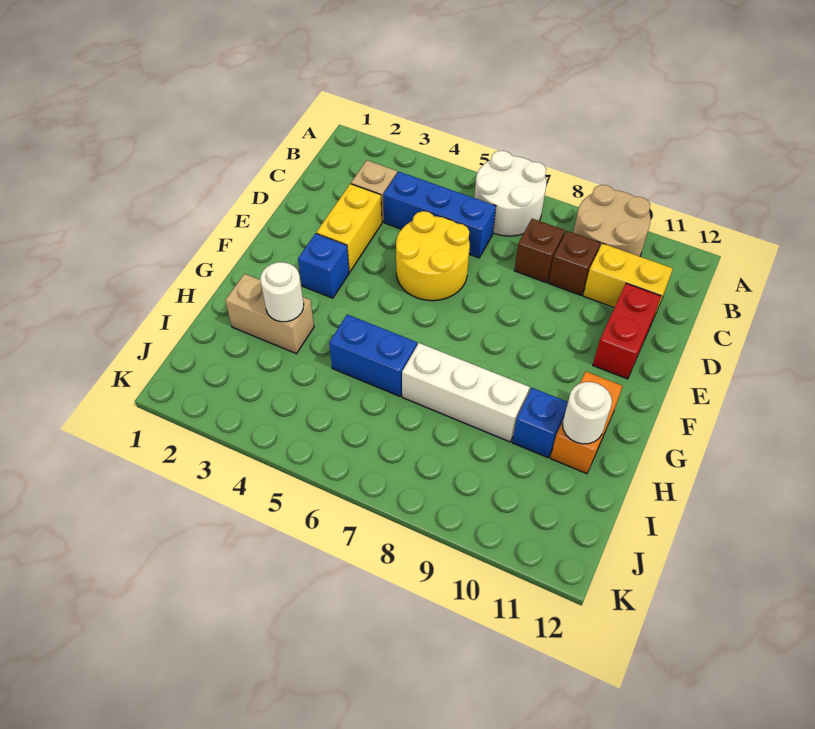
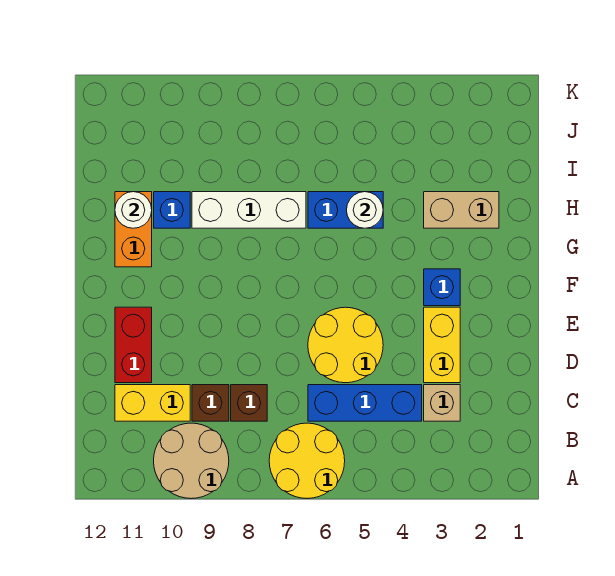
white round brick A6:B7 level 1 -> yellow round brick A6:B7 level 1
white round brick H3 level 2 -> white round brick H5 level 2

